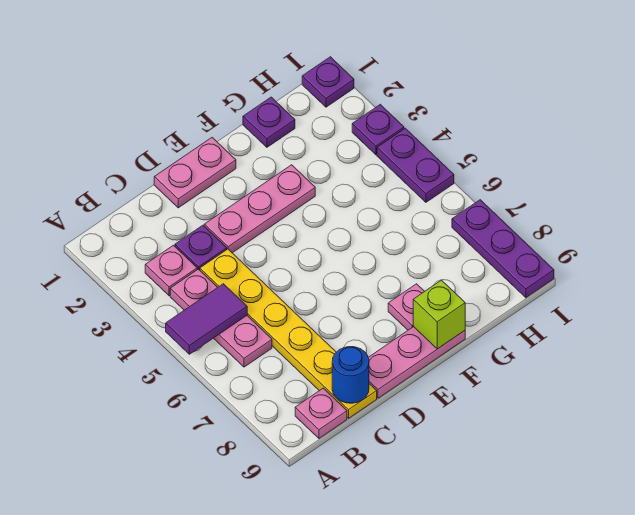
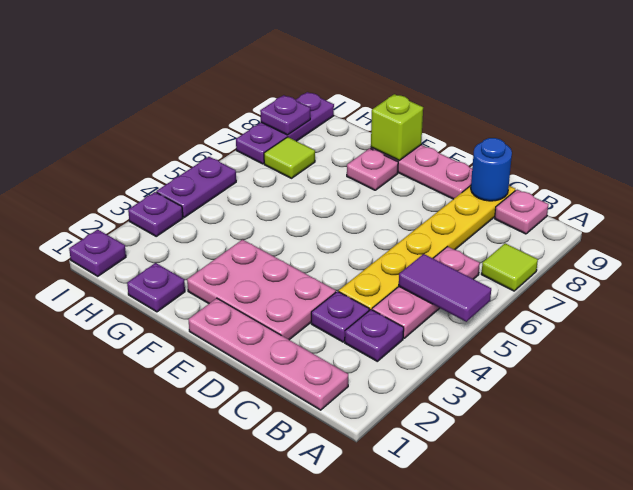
none -> lime tile A7 level 1
pink plate B3 level 1 -> purple plate B3 level 1
pink plate D1:E1 level 1 -> pink plate B1:E1 level 1
pink plate D3:F3 level 1 -> pink plate D2:F3 level 1
none -> lime tile H7 level 1
none -> purple plate I8 level 2

